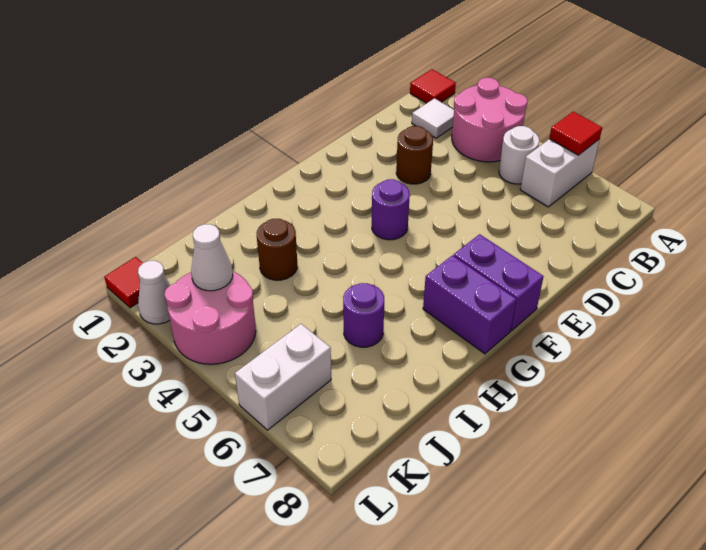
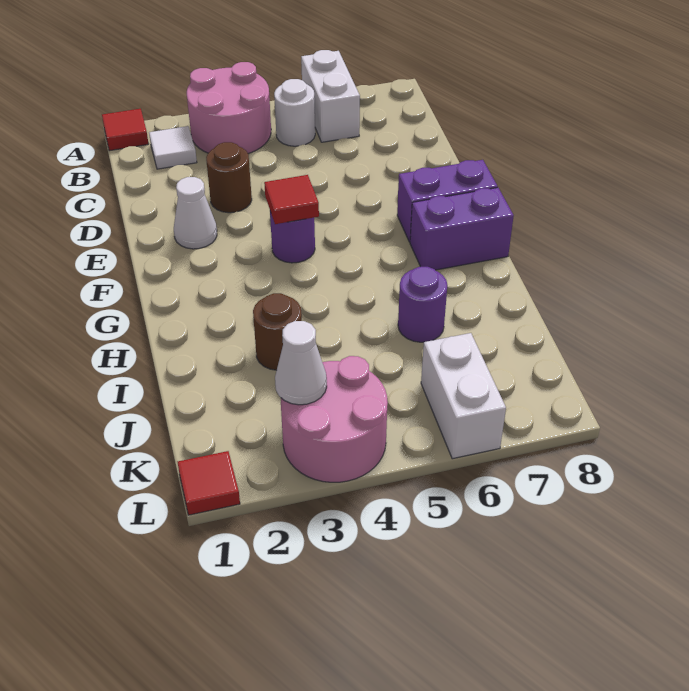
red tile A6 level 2 -> red tile F4 level 2
white cone L2 level 1 -> white cone E2 level 1

